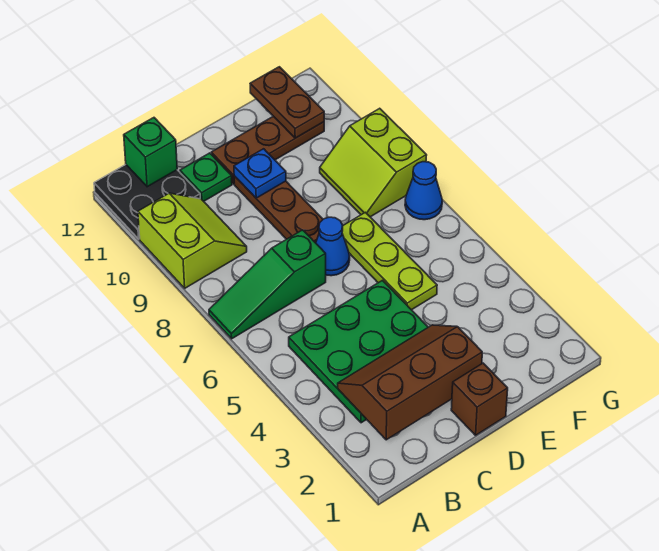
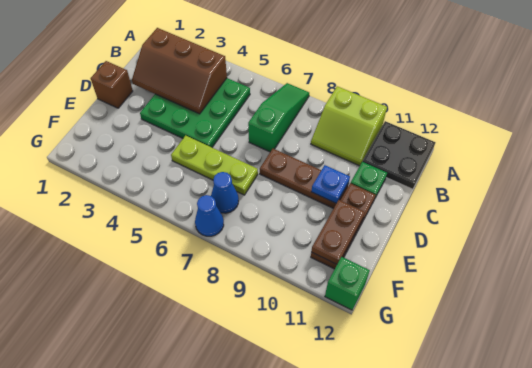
brown slope B2:D3 level 2 top 2 -> brown slope B2:C4 level 2 top B
green brick B12 level 2 -> green brick G12 level 1
blue cone D7 level 1 -> blue cone F7 level 1
lime slope F8:G9 level 1 top G -> none
brown plate F11:F12 level 2 -> brown plate E11:F11 level 2

